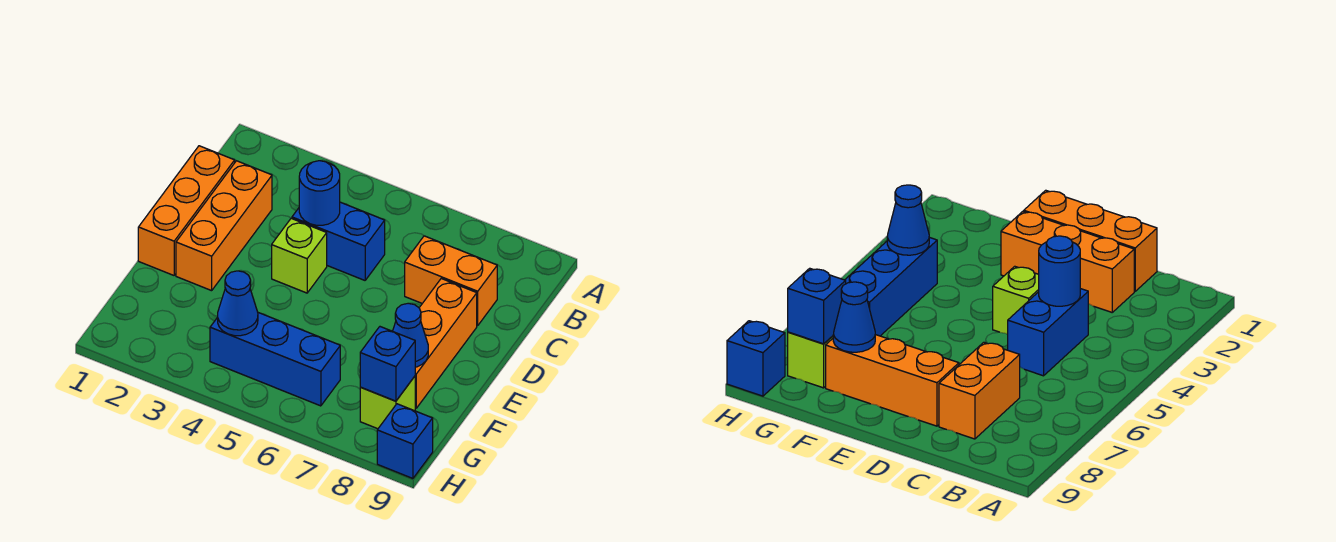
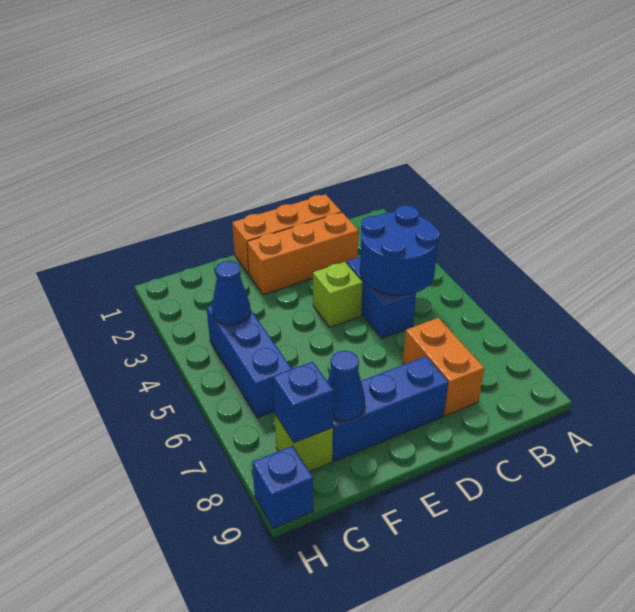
blue round brick C4 level 2 -> blue round brick B4:C5 level 2
orange brick D8:F8 level 1 -> blue brick D8:F8 level 1

